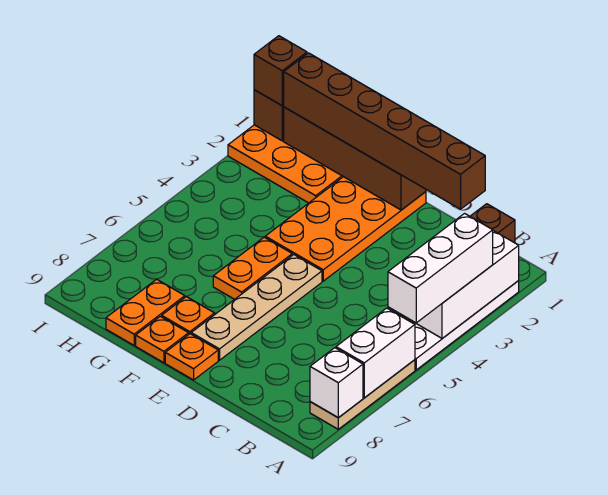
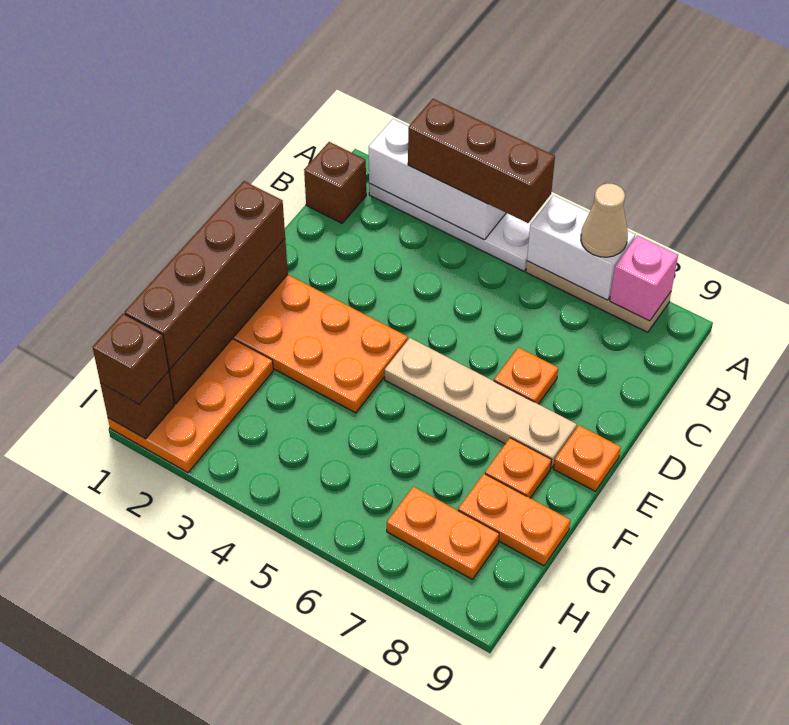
white brick A3:A5 level 3 -> brown brick A3:A5 level 3
none -> tan cone A7 level 3
white brick A8 level 2 -> pink brick A8 level 2
brown brick C1:H1 level 3 -> brown brick E1:H1 level 3
orange plate F5:F6 level 1 -> orange plate H7:H8 level 1
orange plate F9 level 1 -> orange plate D7 level 1

